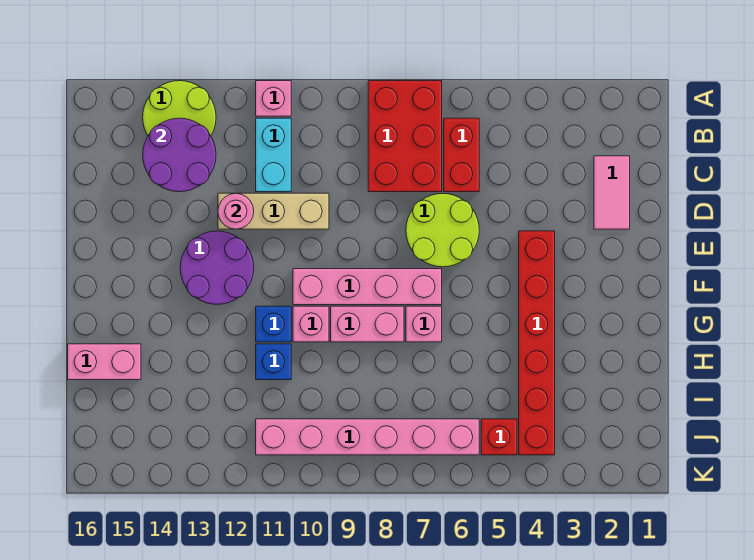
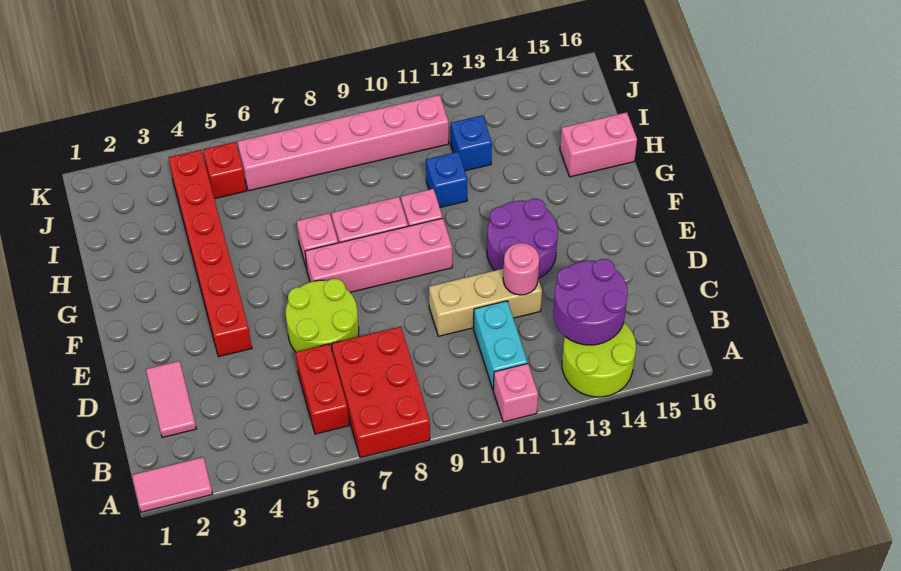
none -> pink tile A1:A2 level 1
blue brick G11 level 1 -> blue brick I12 level 1

